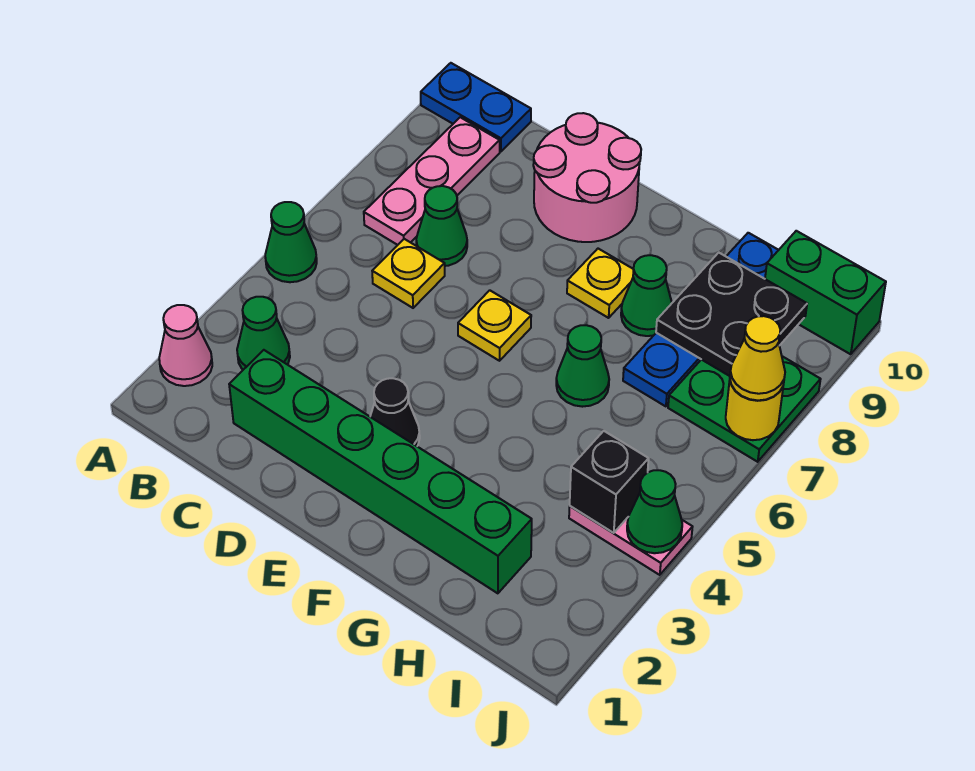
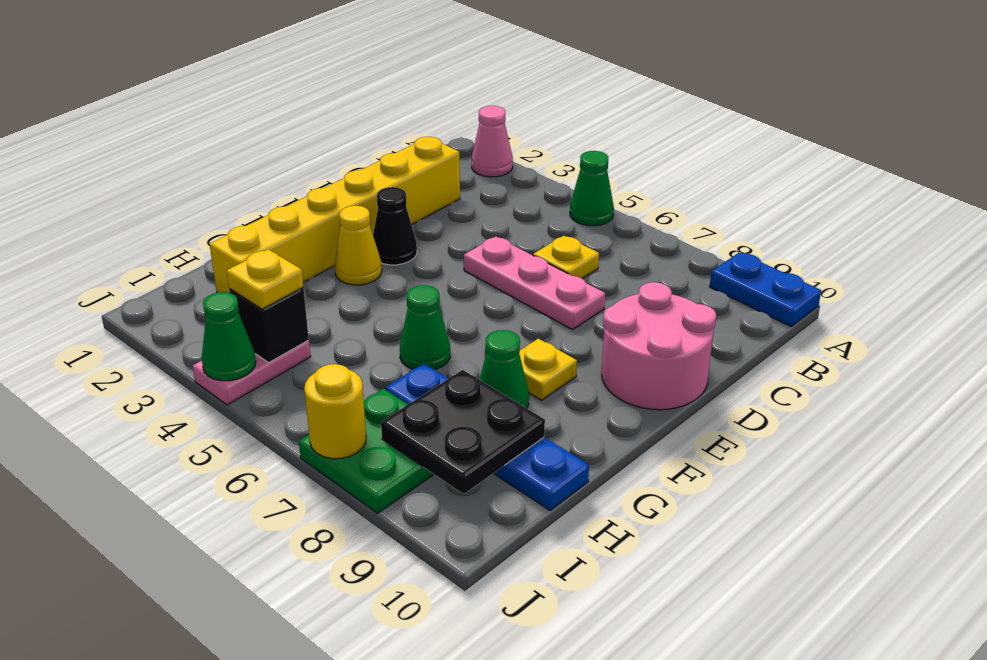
blue plate A10:B10 level 1 -> blue plate A9:A10 level 1
green cone B3 level 1 -> none
pink plate B7:B9 level 1 -> pink plate D5:D7 level 1
green brick C2:H2 level 1 -> yellow brick C2:H2 level 1
green cone C7 level 1 -> none
yellow plate E6 level 1 -> yellow plate I4 level 3
green brick I10:J10 level 1 -> none
yellow cone J7 level 3 -> yellow cone F3 level 1

